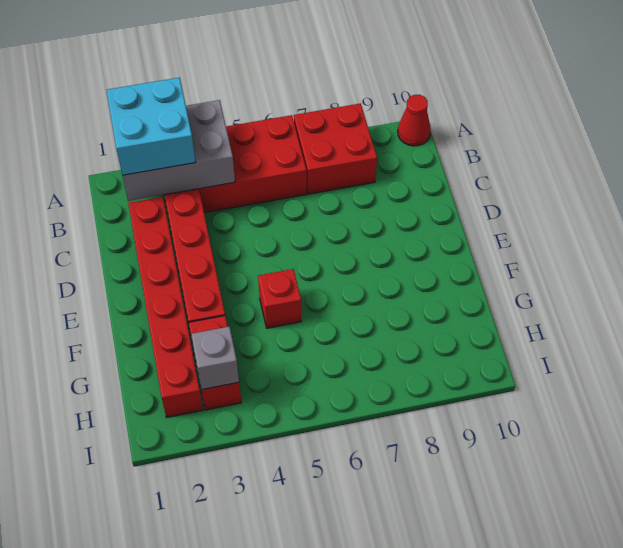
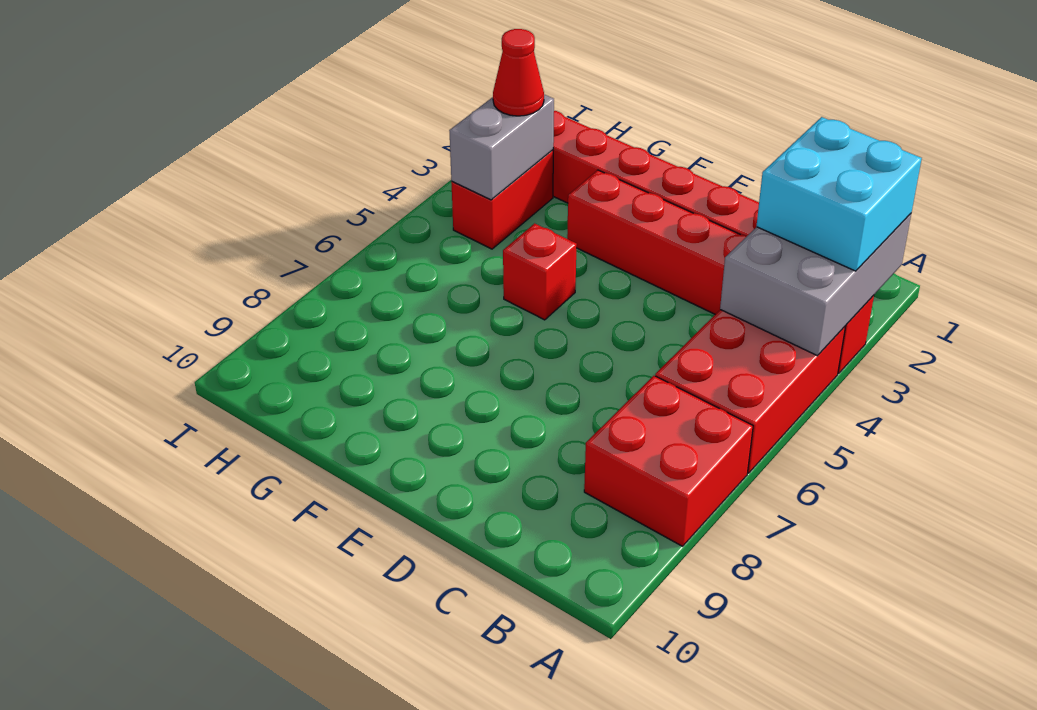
red cone A10 level 1 -> red cone H3 level 3
red brick G3:H3 level 1 -> red brick H3:H4 level 1
grey brick H3 level 2 -> grey brick H3:H4 level 2

